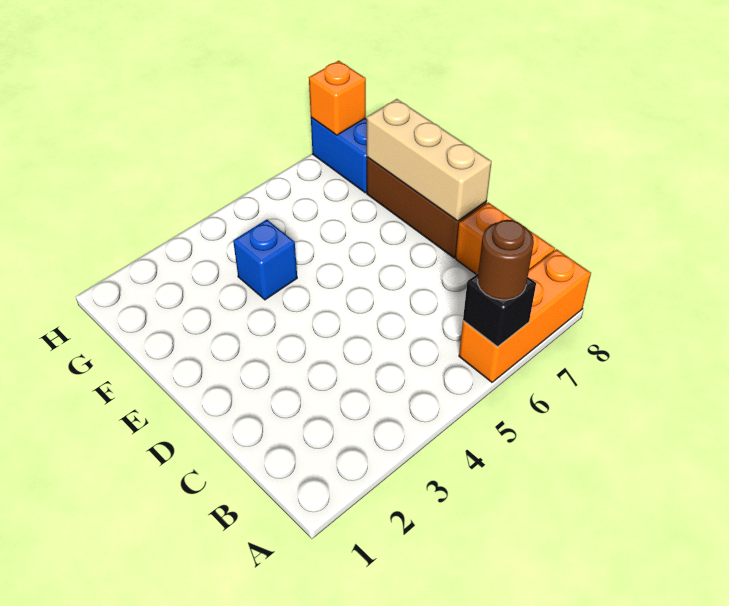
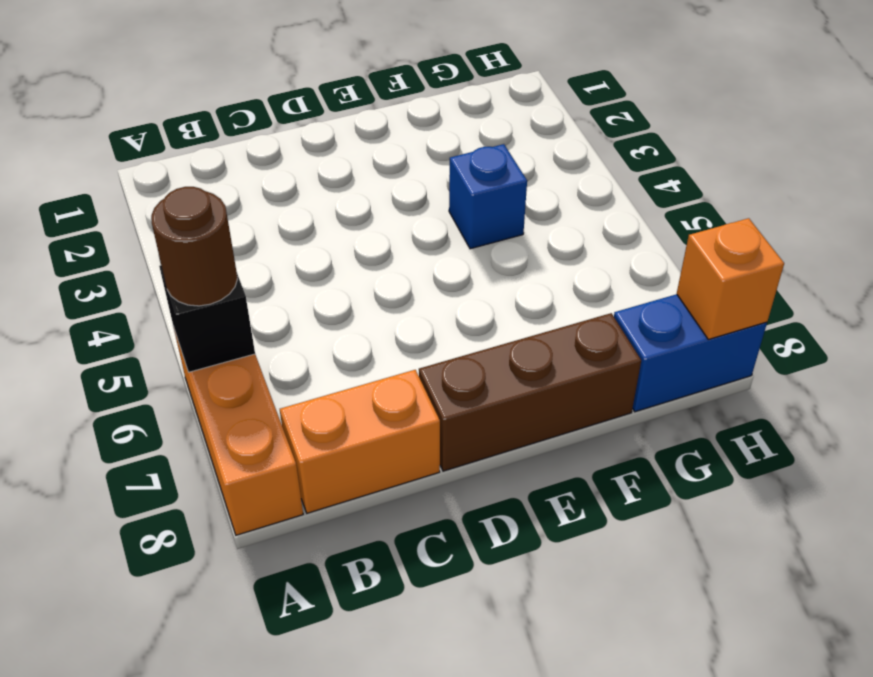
tan brick D8:F8 level 2 -> none

